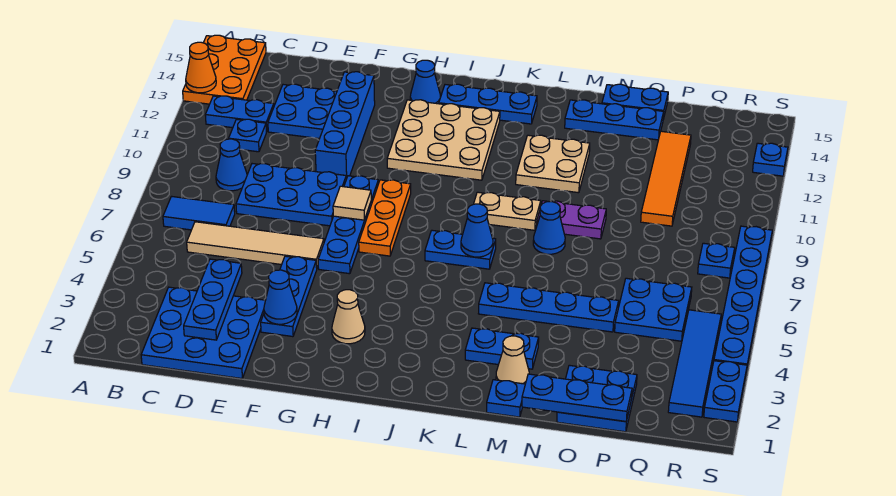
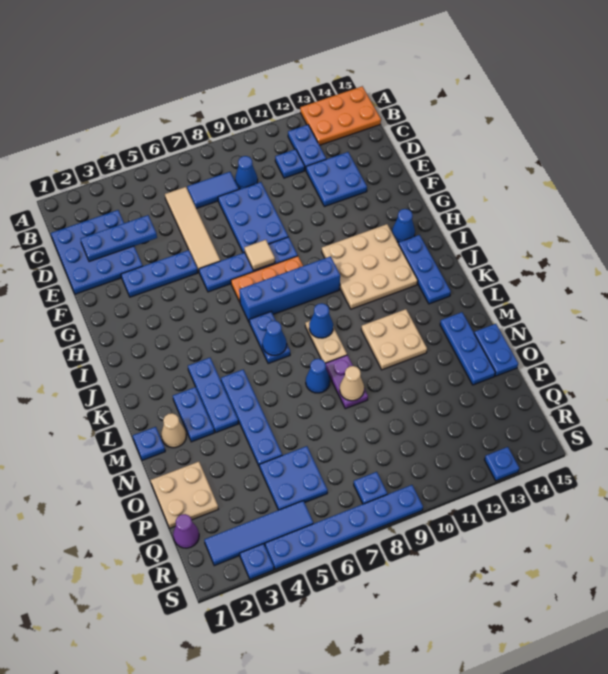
orange cone A13 level 2 -> none
blue tile B7:C7 level 1 -> blue tile C7:C8 level 1
blue cone F3 level 2 -> blue cone K9 level 2
blue brick F10:F13 level 1 -> blue brick I7:I10 level 1
tan cone H3 level 1 -> tan cone N9 level 2
blue plate N1:P1 level 2 -> blue plate K4:M4 level 1
blue plate O1:P2 level 1 -> tan plate O1:P2 level 1
orange tile P10:P13 level 1 -> none
none -> purple cone Q1 level 1
blue plate S2:S3 level 1 -> blue plate S3 level 1

